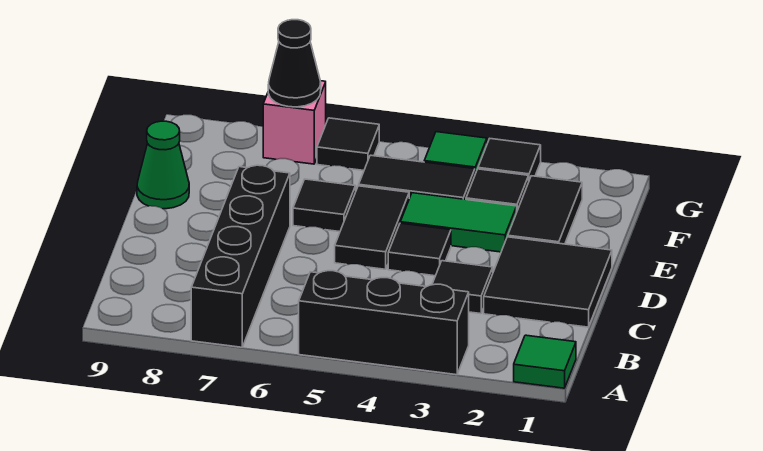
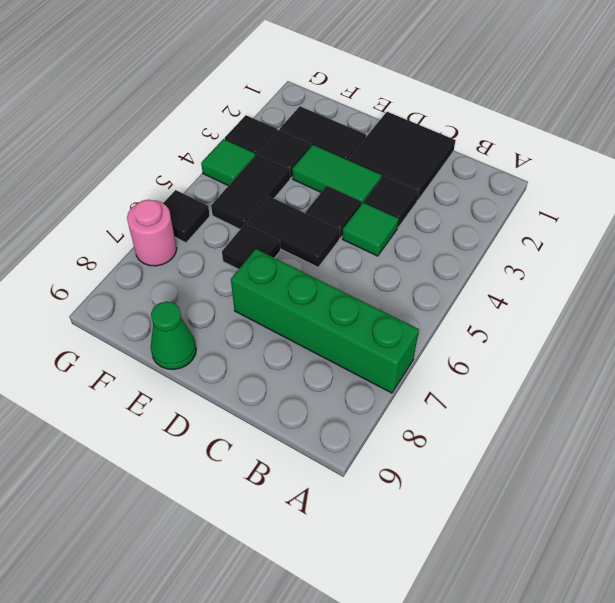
green tile A1 level 1 -> green tile C4 level 1
black brick A3:A5 level 1 -> none
black brick A7:D7 level 1 -> green brick A7:D7 level 1
green tile E3:E4 level 1 -> green tile D3:E3 level 1
pink brick G7 level 1 -> pink round brick G7 level 1
black cone G7 level 2 -> none

